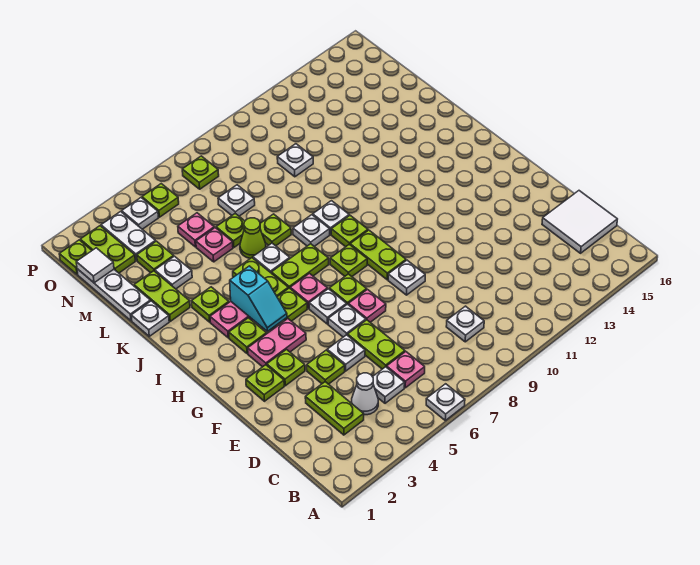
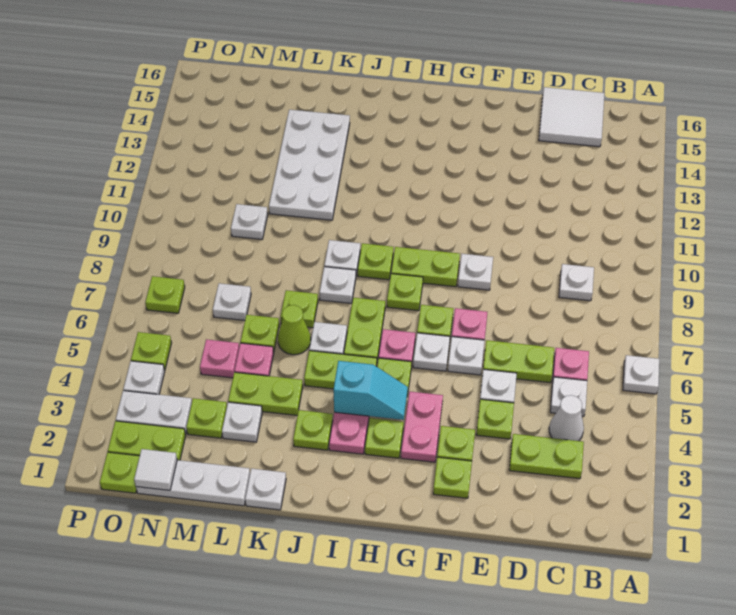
lime plate K2:L2 level 1 -> lime plate K4:L4 level 1
none -> white plate K11:L14 level 1

